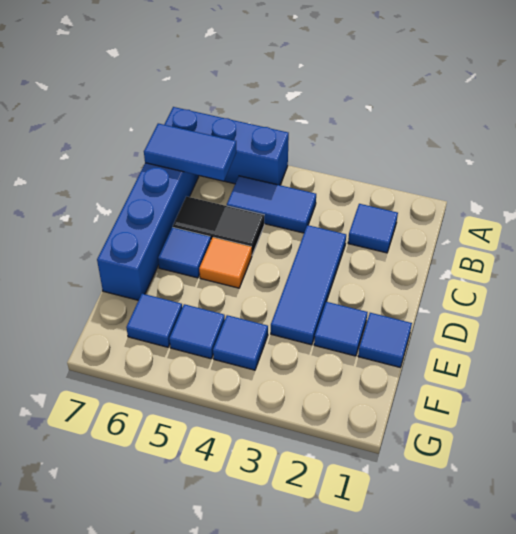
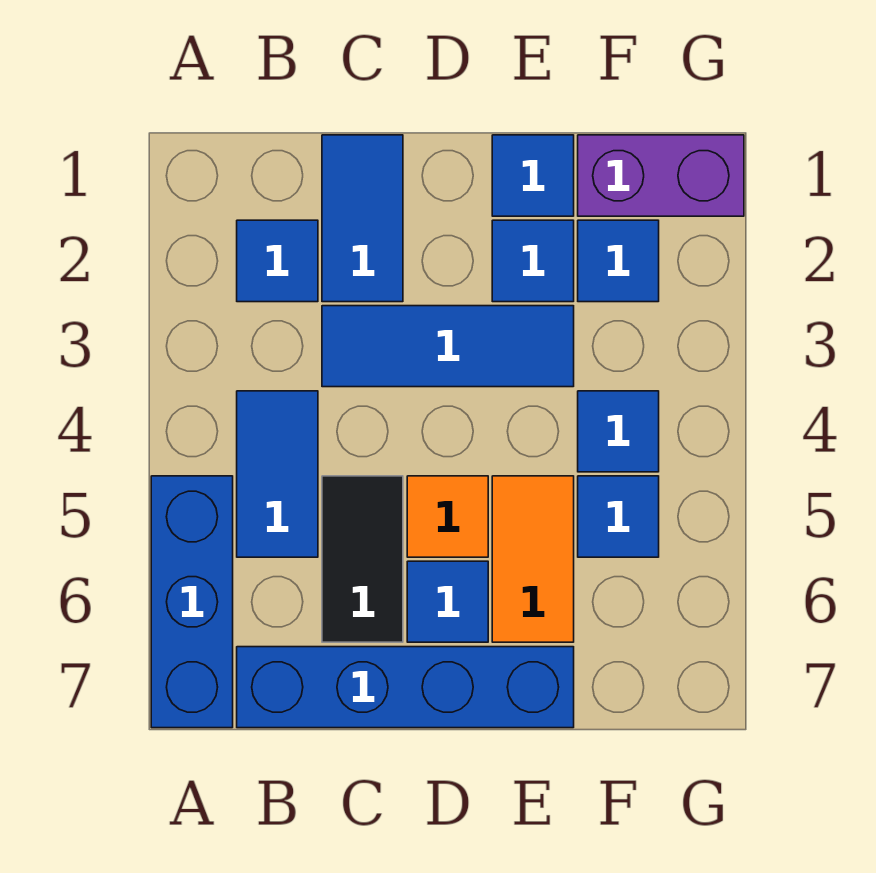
blue tile B6:B7 level 2 -> blue tile C1:C2 level 1
none -> orange tile E5:E6 level 1
none -> purple brick F1:G1 level 1
blue tile F6 level 1 -> blue tile F2 level 1

